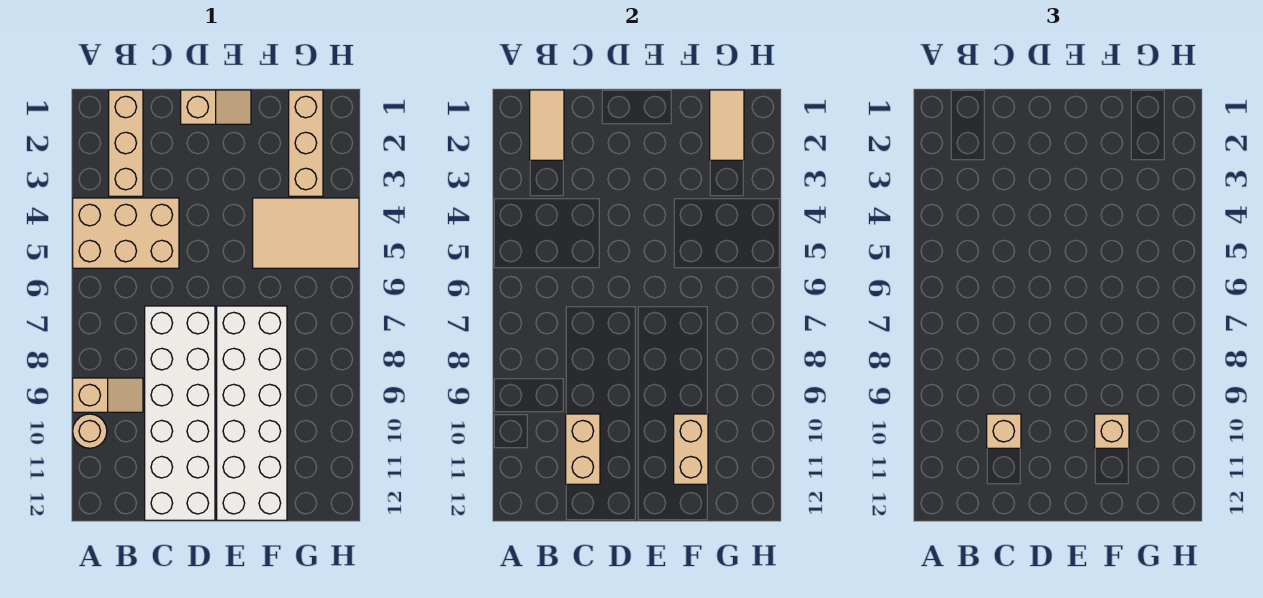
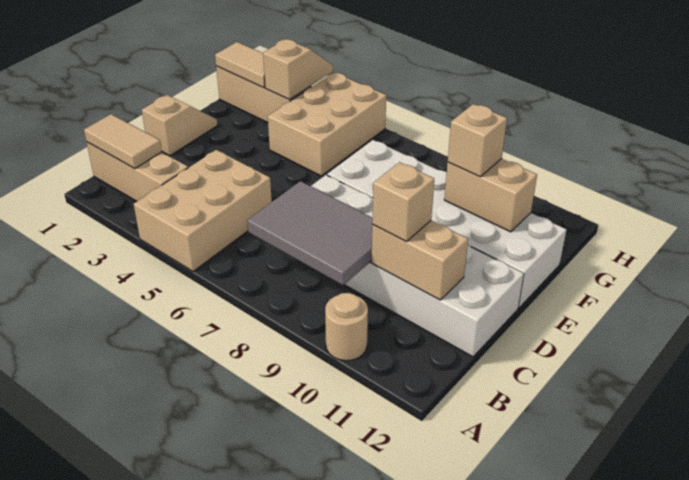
tan slope A9:B9 level 1 top A -> tan slope G3:H3 level 2 top G
none -> grey tile B7:C9 level 2
tan tile F4:H5 level 1 -> tan brick F4:H5 level 1

